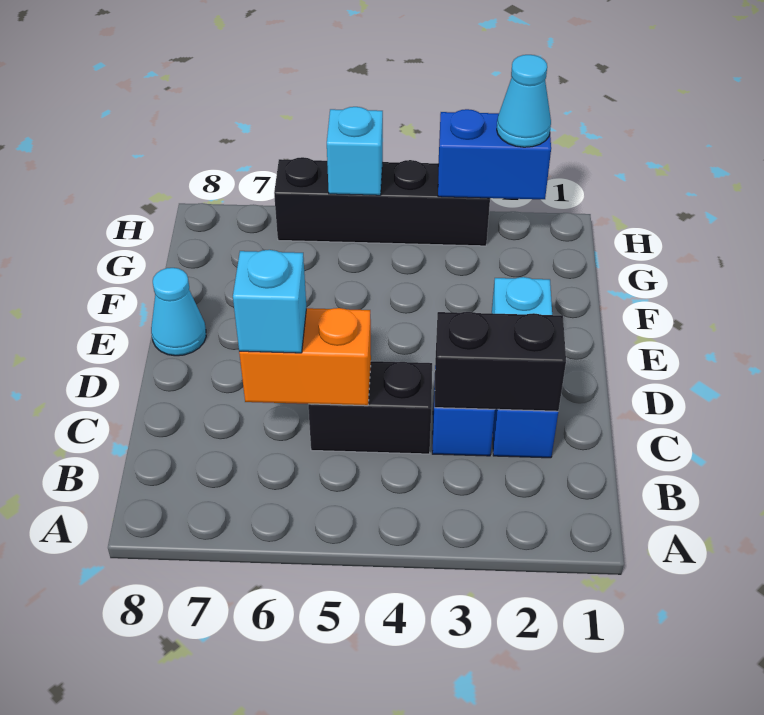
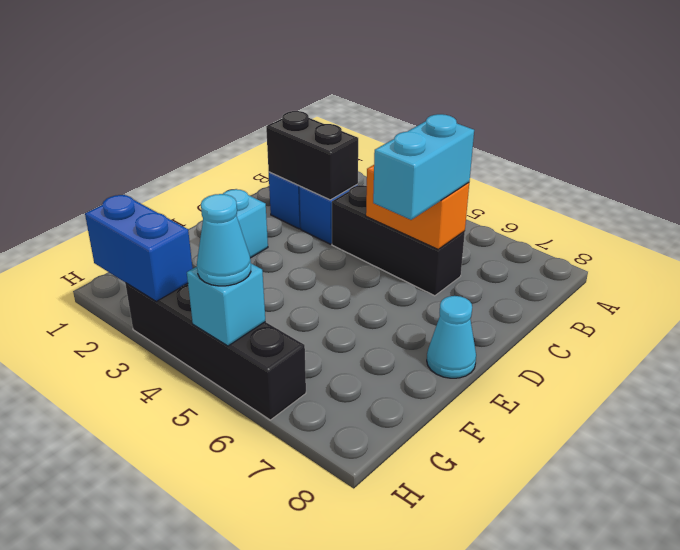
black brick C4:C5 level 1 -> black brick C4:C6 level 1
cyan brick C6 level 3 -> cyan brick C6:D6 level 3
cyan cone H2 level 3 -> cyan cone H5 level 3

